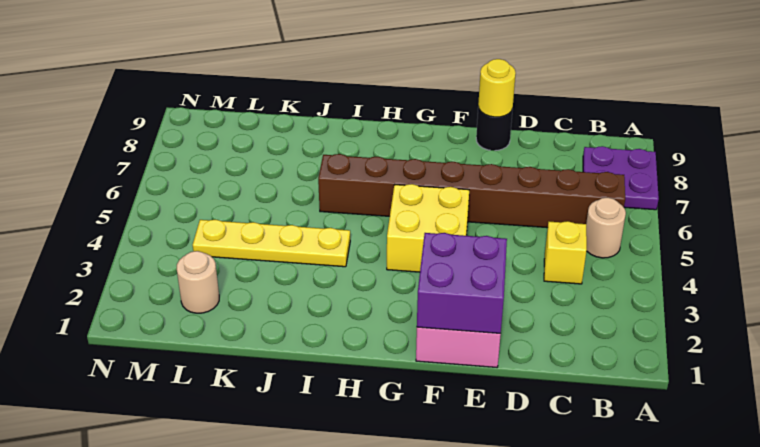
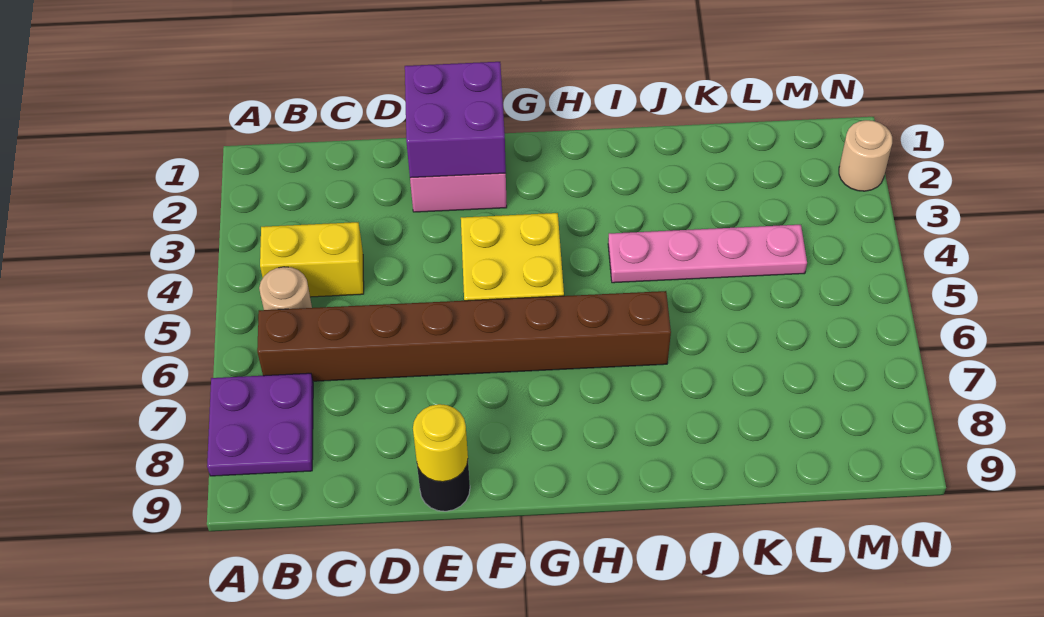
yellow brick C4 level 1 -> yellow brick B4:C4 level 1
yellow plate I4:L4 level 1 -> pink plate I4:L4 level 1
tan round brick L2 level 1 -> tan round brick N2 level 1

